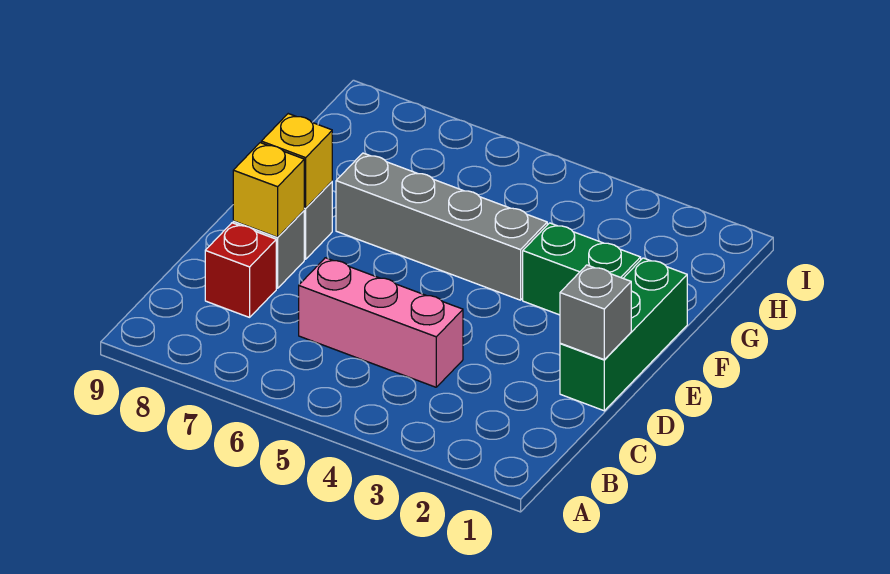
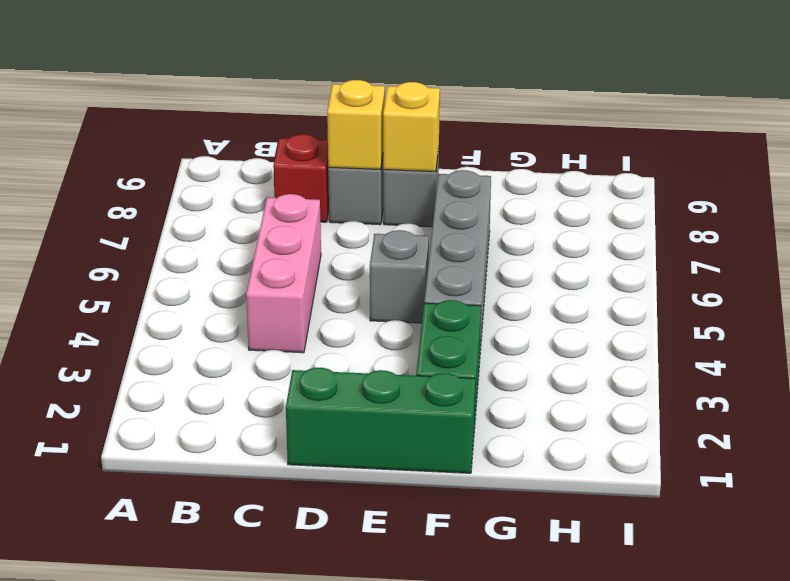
grey brick D1 level 2 -> grey brick E5 level 1

